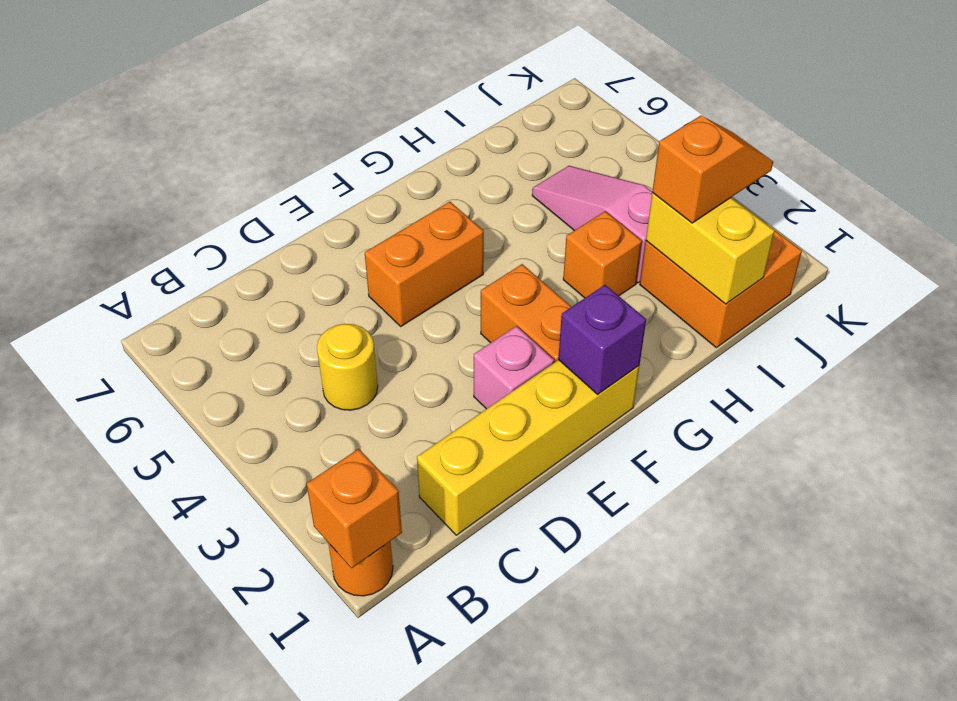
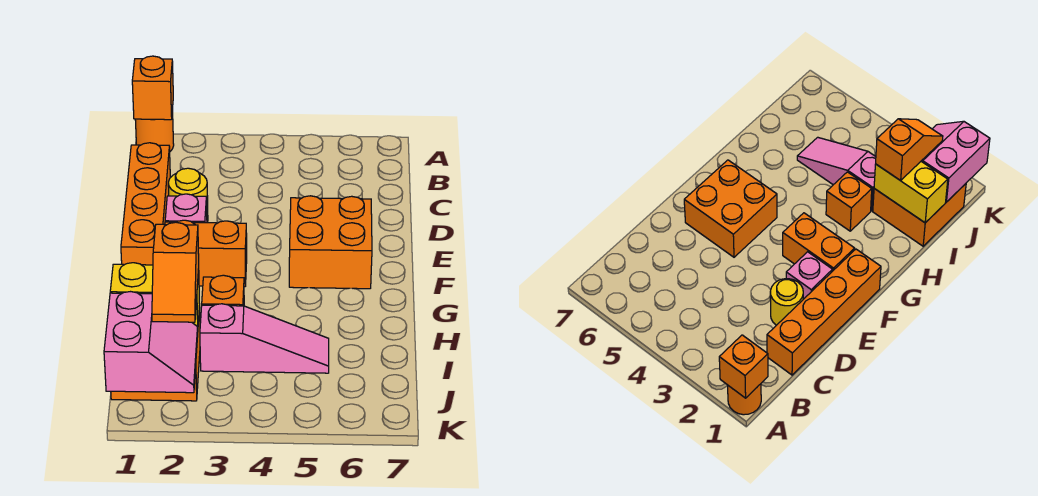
yellow brick C1:F1 level 1 -> orange brick C1:F1 level 1
yellow round brick C4 level 1 -> yellow round brick D2 level 1
orange brick E5:F5 level 1 -> orange brick E5:F6 level 1
purple brick F1 level 2 -> none
none -> pink slope J1:K2 level 2 top 1

